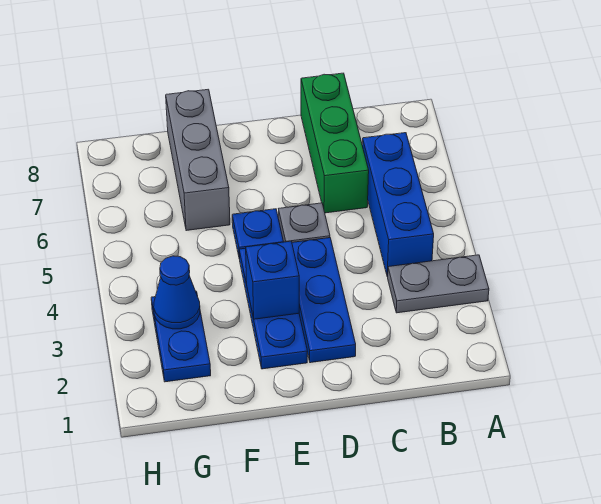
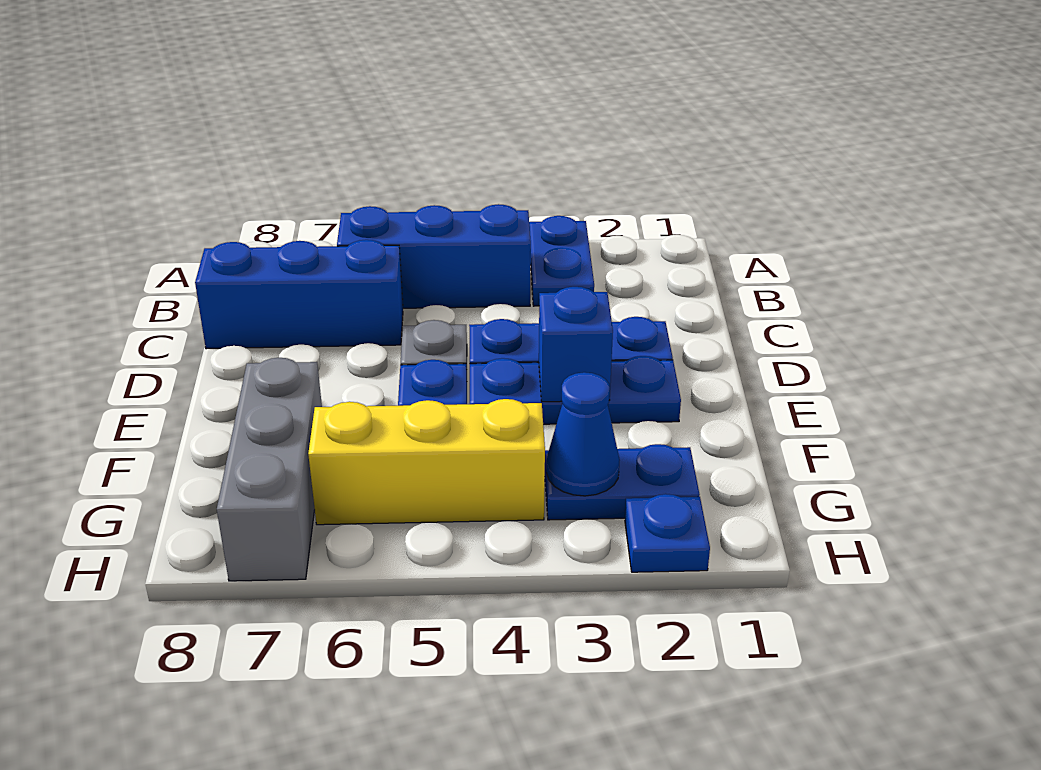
grey plate A3:B3 level 1 -> blue plate A3:B3 level 1
green brick C6:C8 level 1 -> blue brick C6:C8 level 1
grey brick F6:F8 level 1 -> grey brick F7:H7 level 1
none -> yellow brick G4:G6 level 1
none -> blue plate H2 level 1

